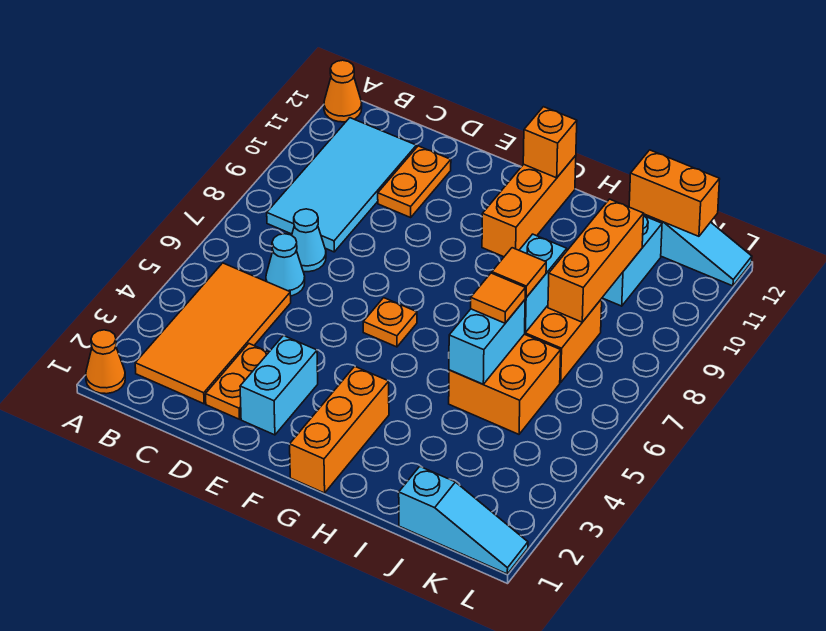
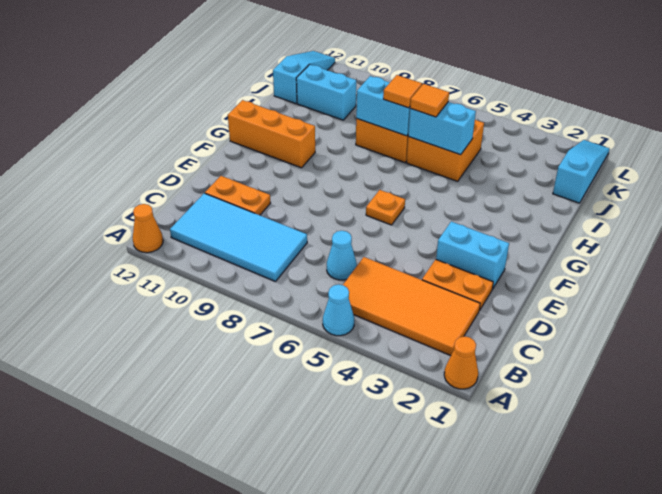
cyan cone C7 level 1 -> cyan cone A5 level 1
orange brick G1:G3 level 1 -> none
orange brick G12 level 2 -> none
orange brick J8:J10 level 2 -> none
orange brick J12:K12 level 2 -> none

